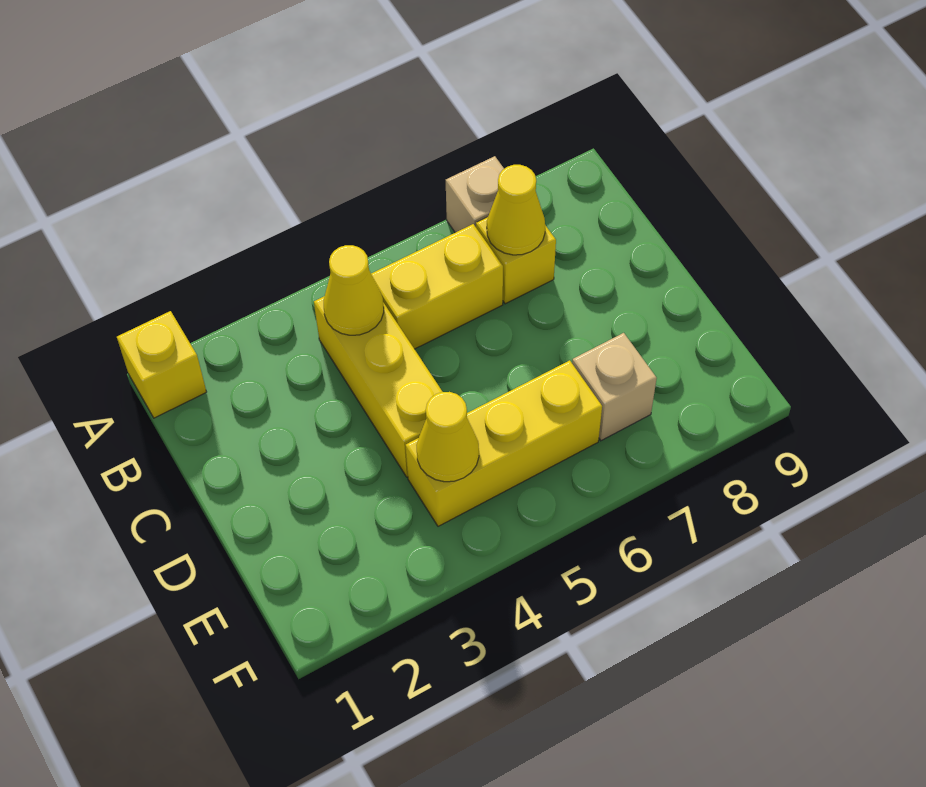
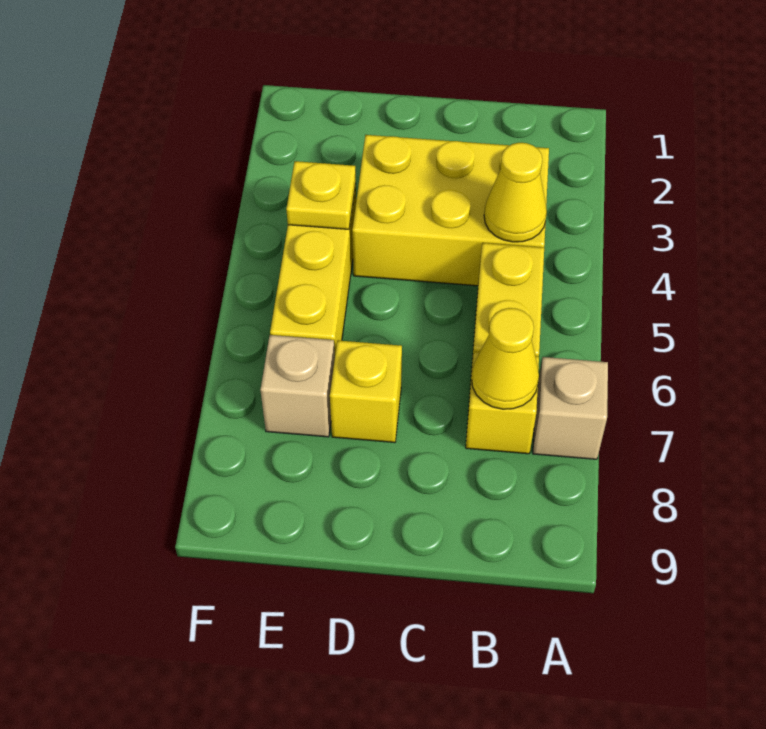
yellow brick A1 level 1 -> yellow brick D7 level 1
yellow brick B4:D4 level 1 -> yellow brick B3:D4 level 1
yellow cone E4 level 2 -> yellow plate E4 level 2

